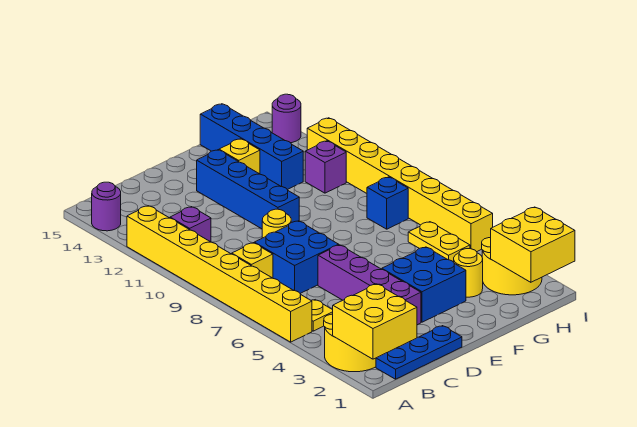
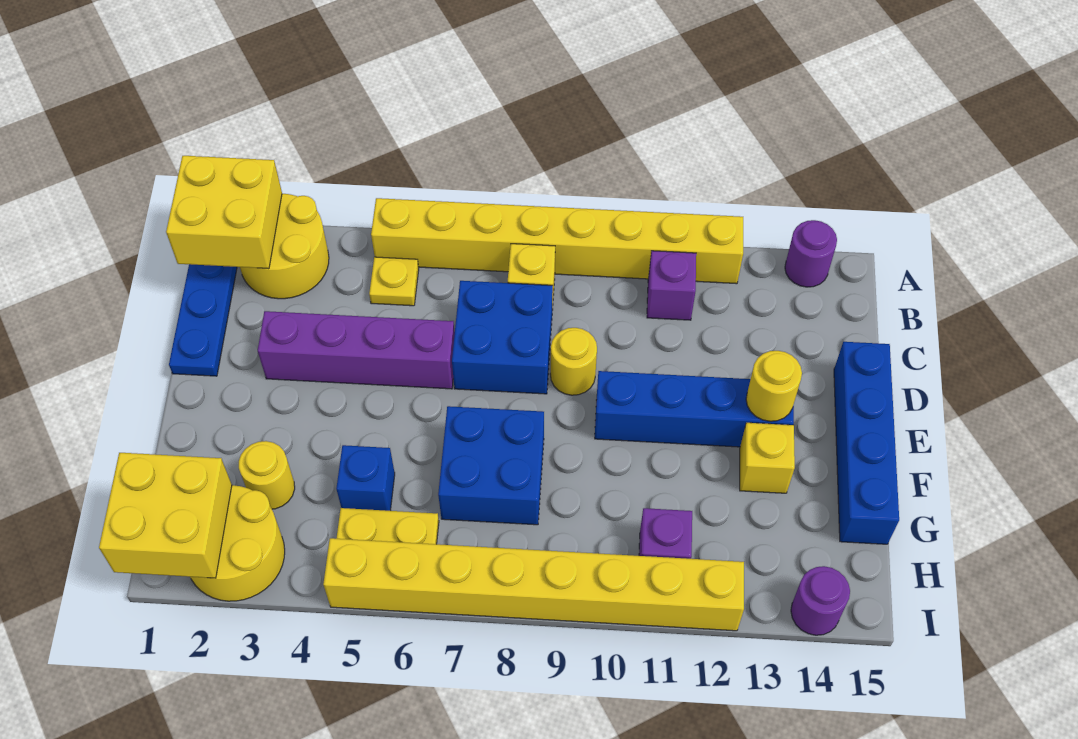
blue brick E3:F4 level 1 -> blue brick F7:G8 level 1
none -> yellow round brick E13 level 2
blue brick G12:G15 level 1 -> blue brick D15:G15 level 1
blue brick H8 level 1 -> blue brick G5 level 1

